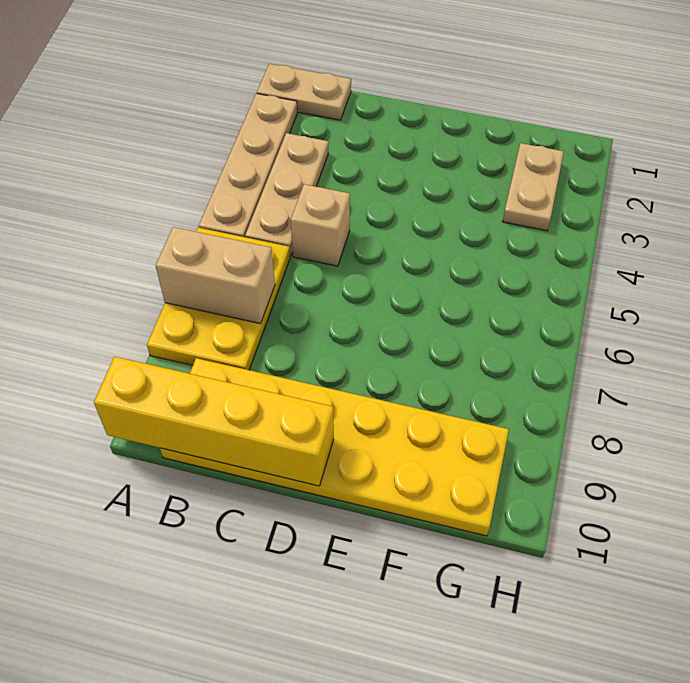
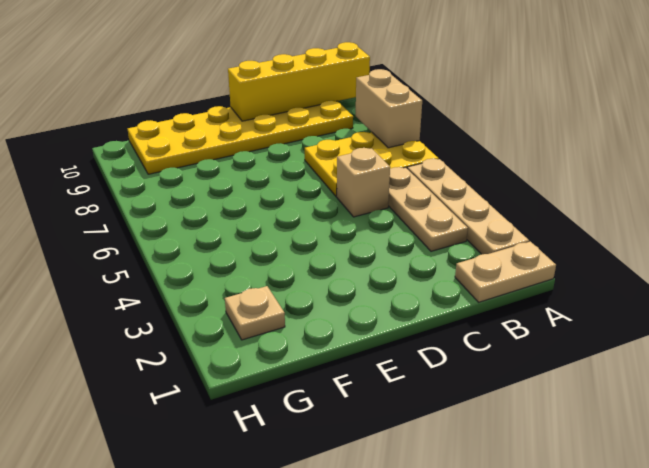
yellow plate A6:B8 level 1 -> yellow plate A6:C7 level 1
tan brick A7:B7 level 2 -> tan brick A7:A8 level 2
tan plate G2:G3 level 1 -> tan plate G2 level 1

